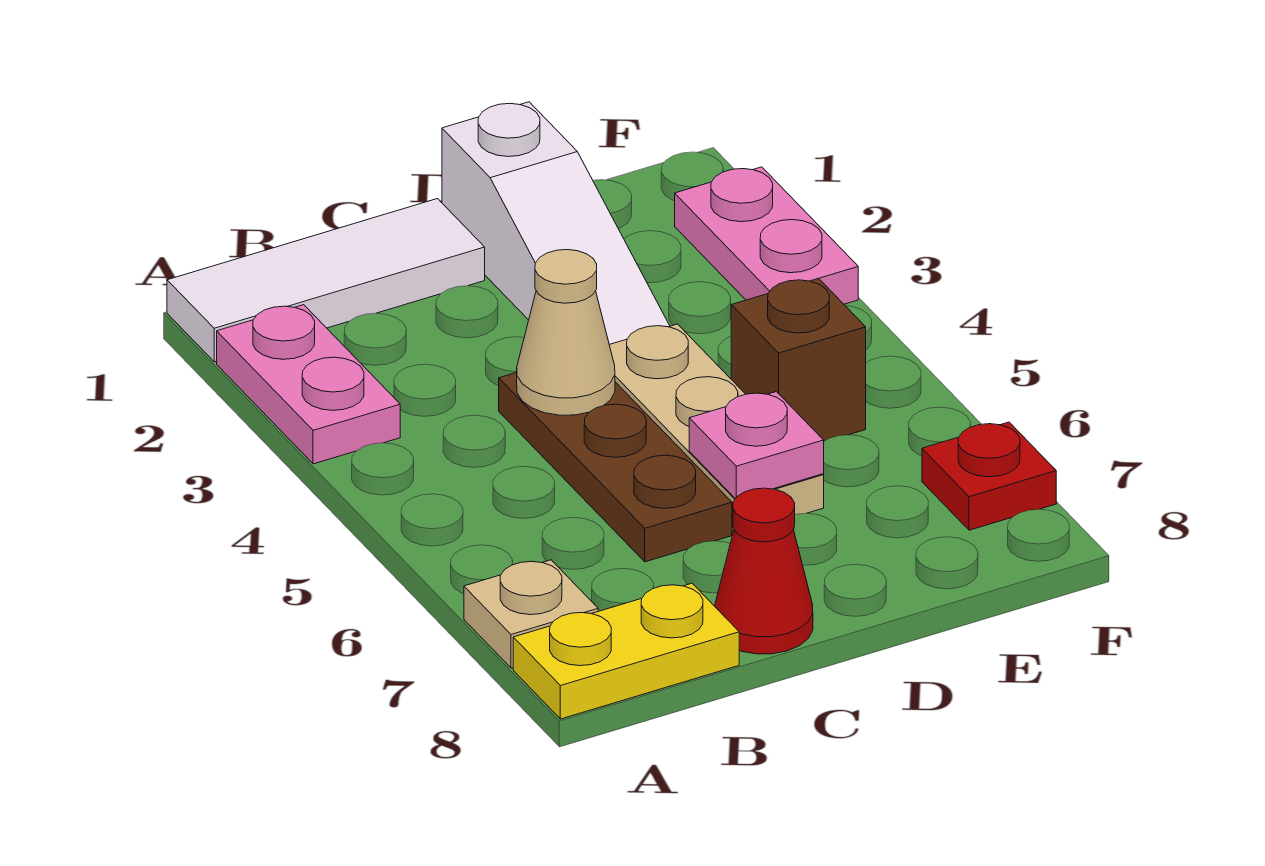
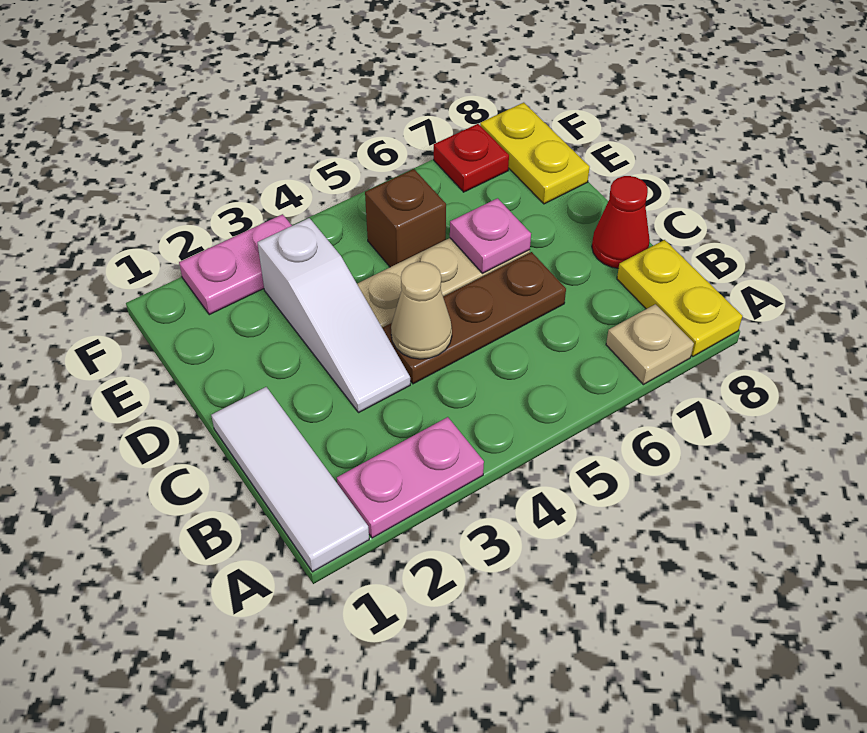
white slope D1:D3 level 1 top 1 -> white slope C3:E3 level 1 top E
none -> yellow plate E8:F8 level 1

